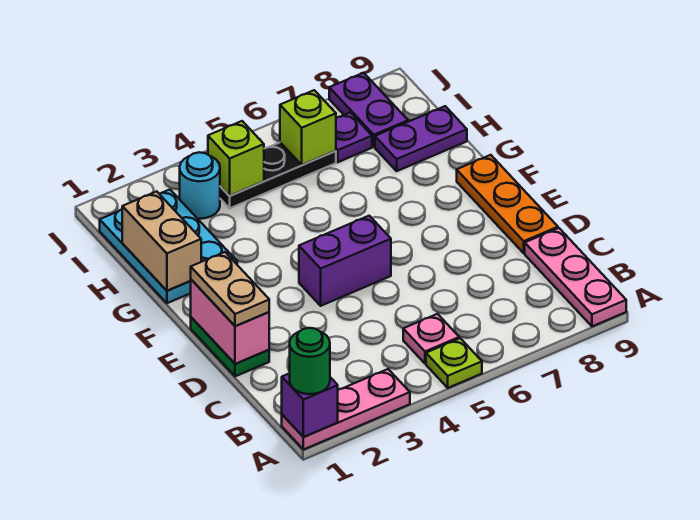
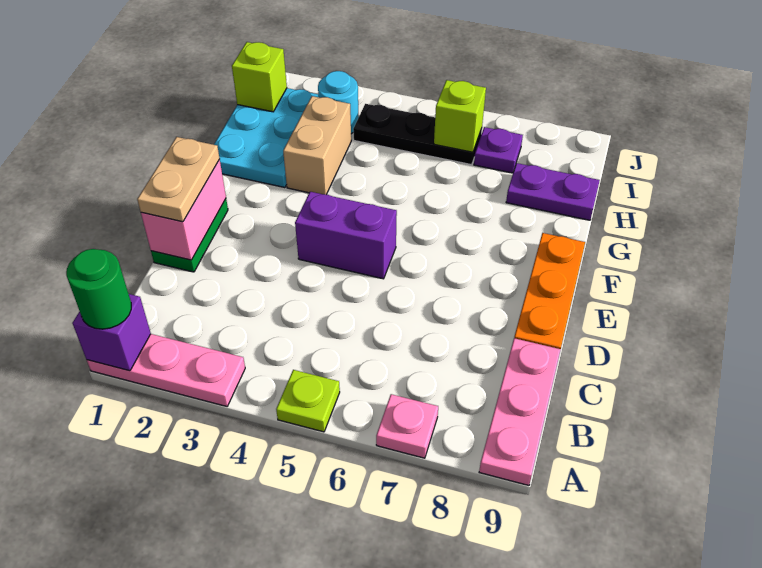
pink plate B5 level 1 -> pink plate A7 level 1
tan brick G1:H1 level 2 -> tan brick G3:H3 level 1
lime brick I4 level 2 -> lime brick I1 level 2
purple plate I8:J8 level 1 -> none

